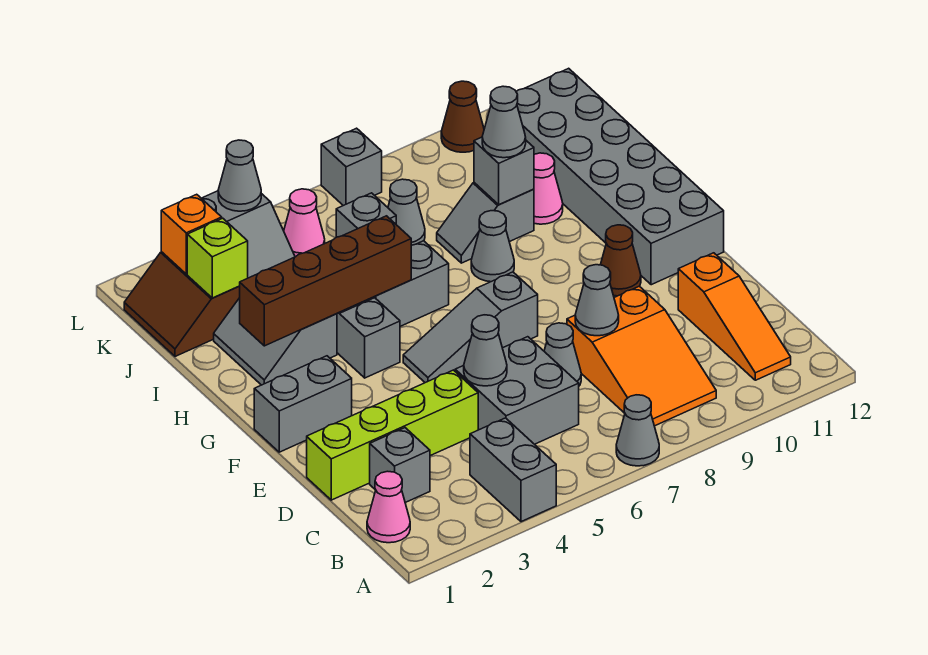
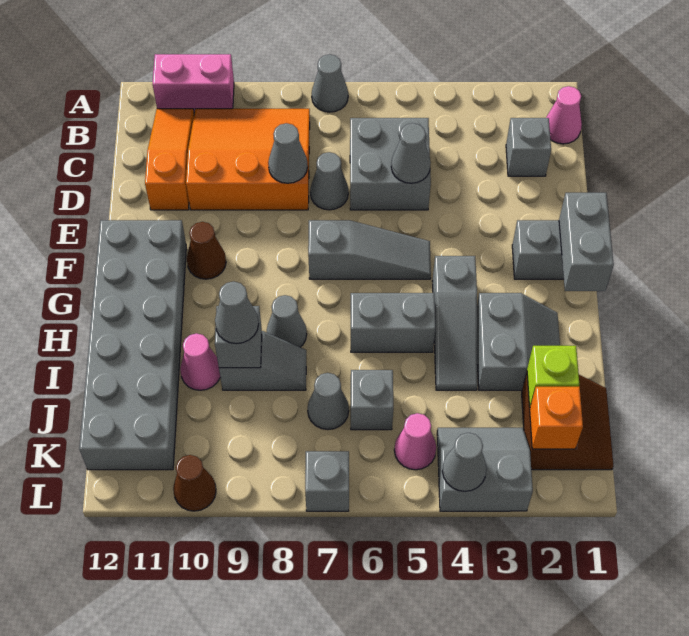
grey brick A4:B4 level 1 -> grey brick F1:G1 level 2
none -> pink brick A10:A11 level 1
orange slope B8:D9 level 1 top D -> orange slope B8:D10 level 1 top D
lime brick D1:D4 level 1 -> none
brown brick H2:H5 level 2 -> none

